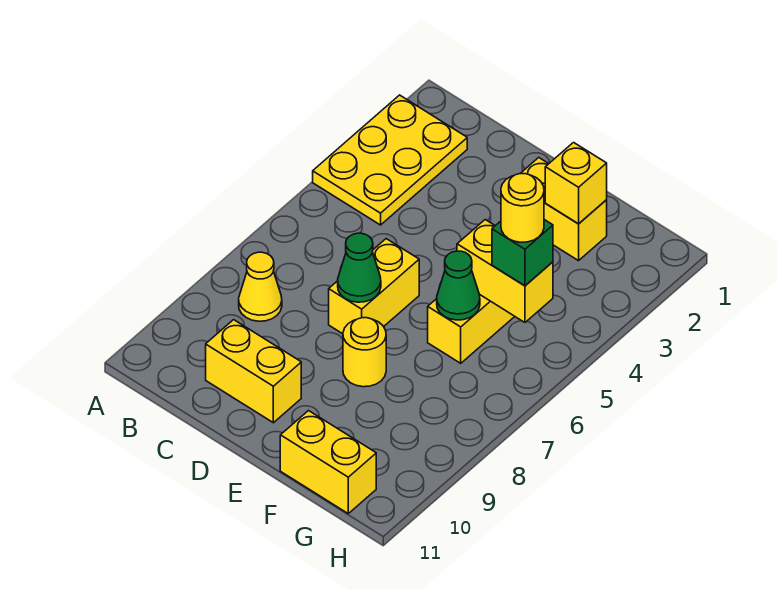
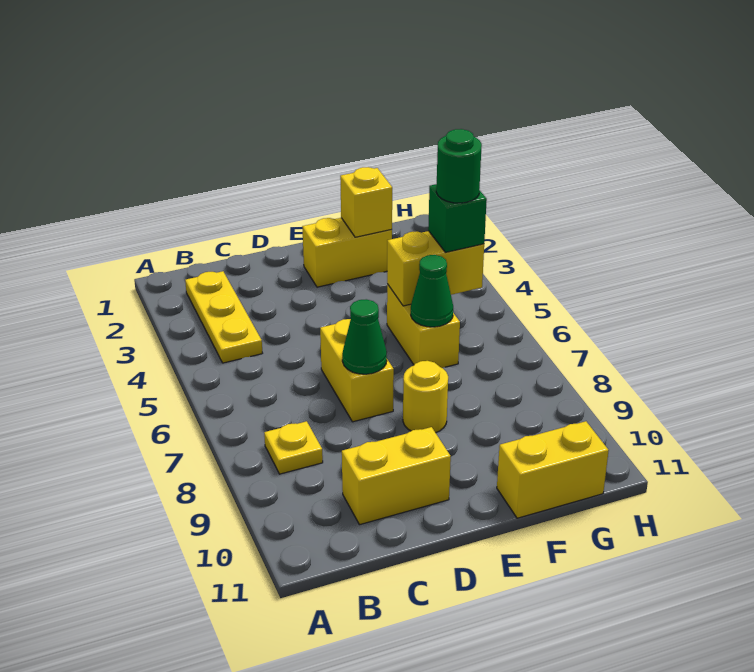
yellow plate A2:B4 level 1 -> yellow plate B2:B4 level 1
yellow cone B8 level 1 -> yellow plate B8 level 1
yellow round brick G5 level 4 -> green round brick G5 level 4

